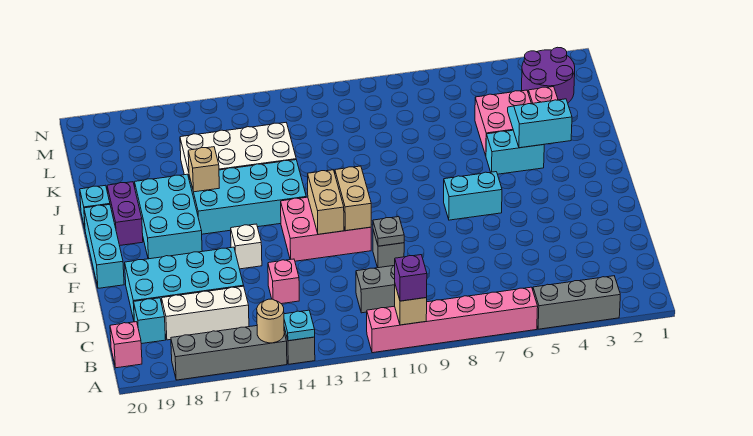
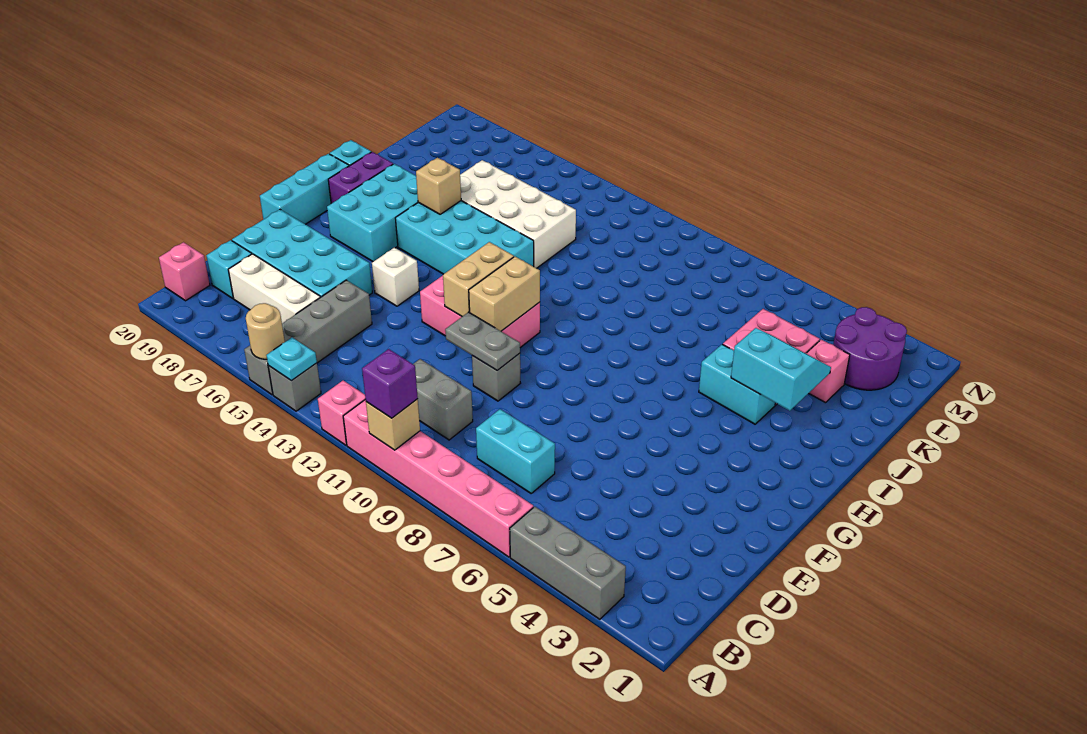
grey brick A15:A18 level 1 -> grey brick A15:D15 level 1
pink brick D14 level 1 -> pink brick A12 level 1
grey plate E10 level 2 -> grey plate E10:E11 level 2
cyan brick G6:G7 level 1 -> cyan brick C7:C8 level 1

